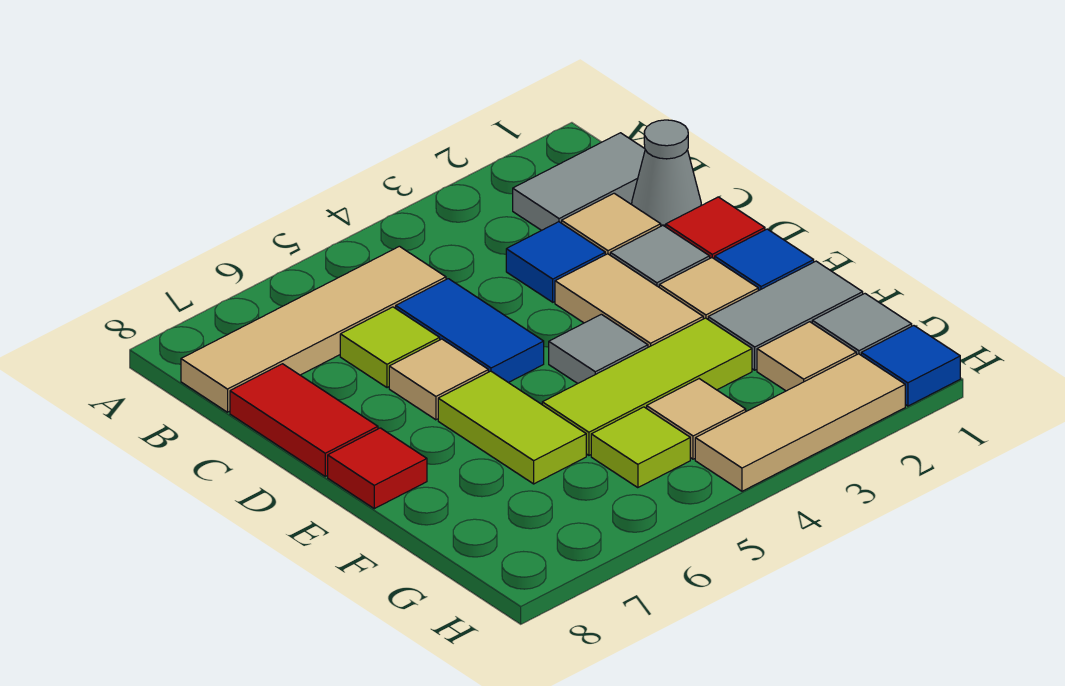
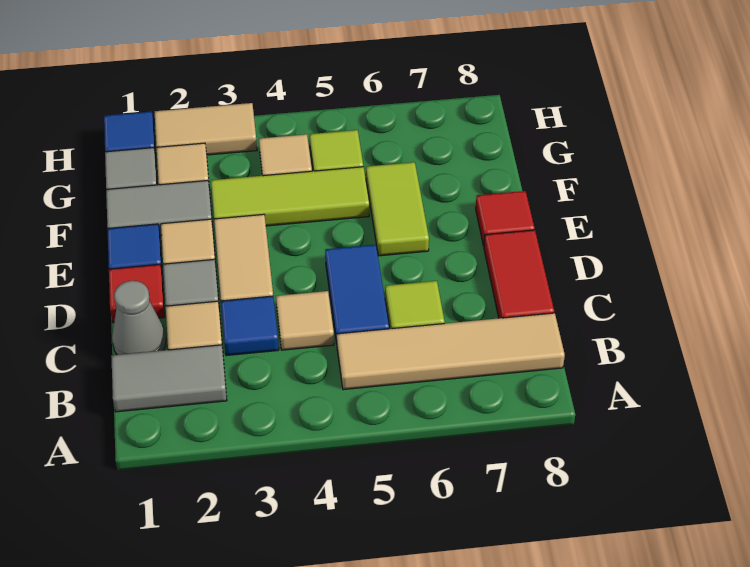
tan tile D6 level 1 -> tan tile C4 level 1
grey tile E4 level 1 -> none
tan tile H2:H4 level 1 -> tan tile H2:H3 level 1

